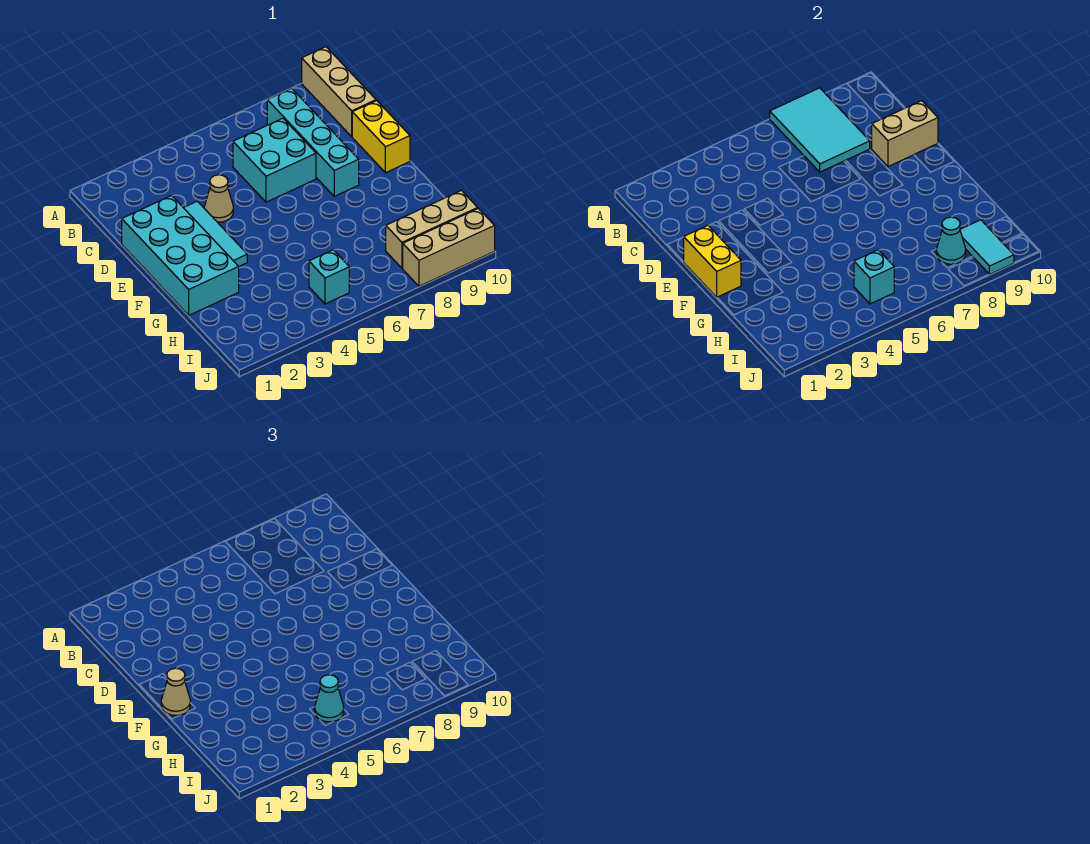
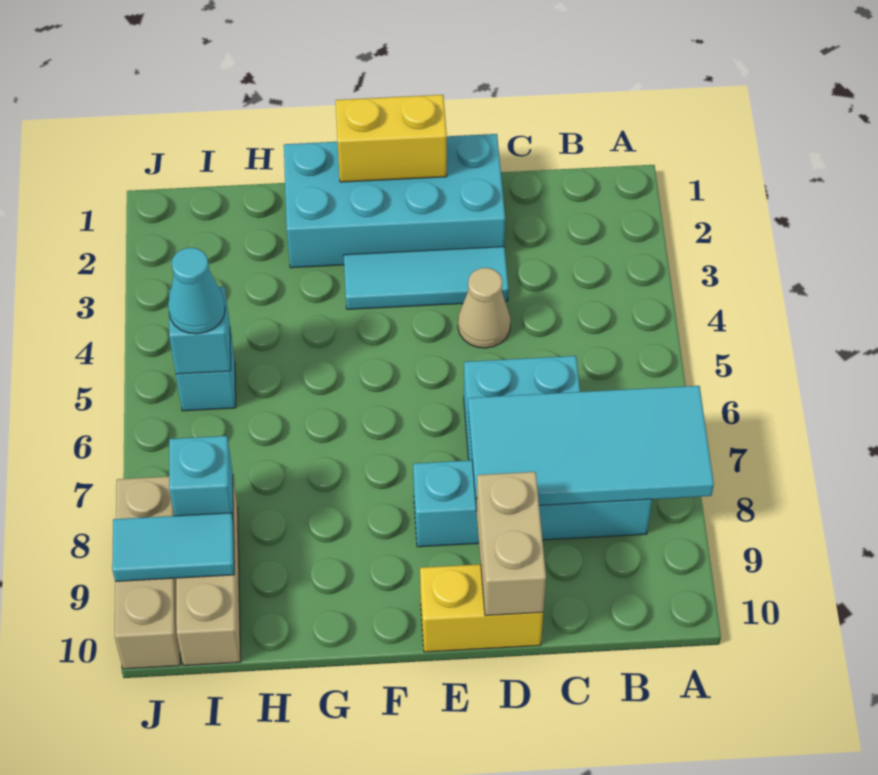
cyan tile A7:C8 level 2 -> cyan tile A7:D8 level 2
tan brick A10:C10 level 1 -> none
tan cone F1 level 3 -> none
cyan cone I8 level 2 -> cyan brick I8 level 2

